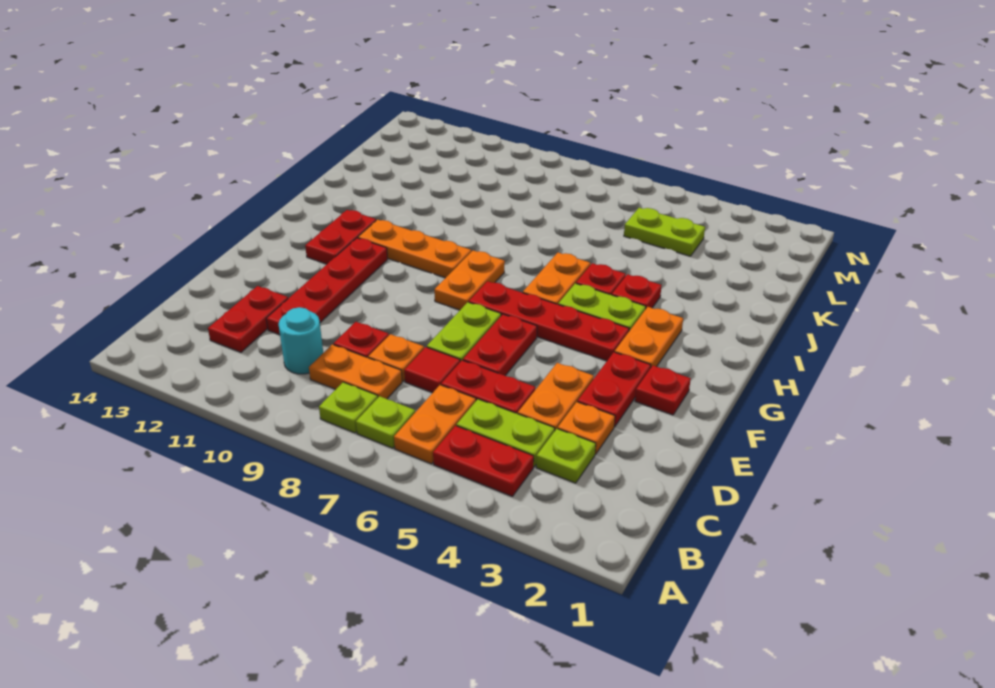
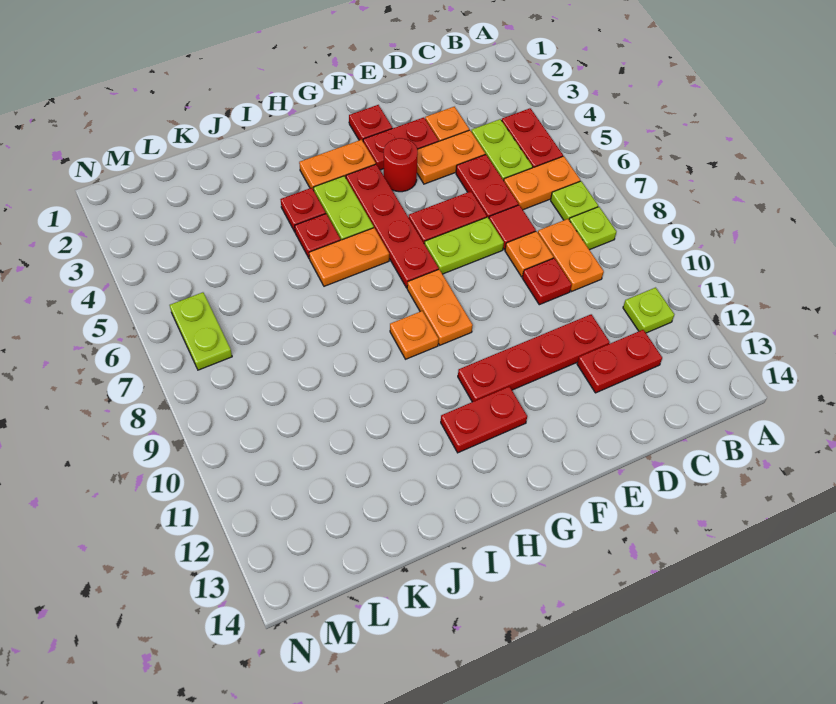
lime plate C3 level 1 -> lime plate B11 level 1
cyan round brick C10 level 1 -> none
none -> red round brick F4 level 1
orange plate G8:H8 level 1 -> orange plate G8:G9 level 1
orange plate H9:H11 level 1 -> orange plate H9 level 1
lime plate L4:L5 level 1 -> lime plate M6:M7 level 1

